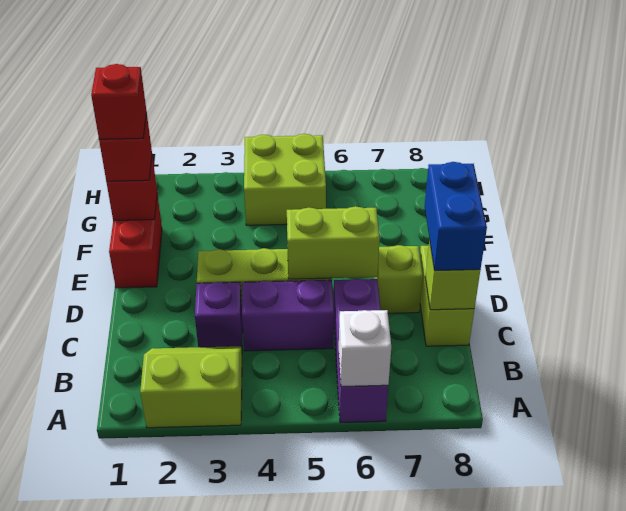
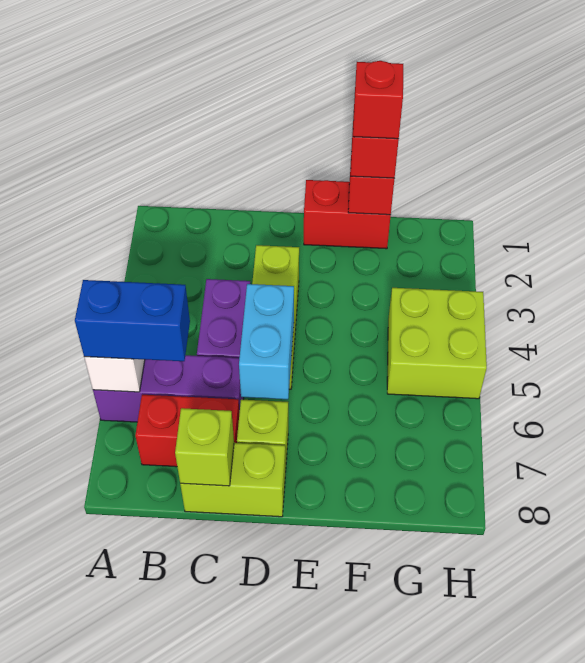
lime slope A2:B3 level 1 top A -> none
none -> red brick B7:C7 level 1
purple brick C3 level 1 -> none
blue brick C8:D8 level 3 -> blue brick A6:B6 level 3
lime brick D5:D6 level 2 -> cyan brick D5:D6 level 2

